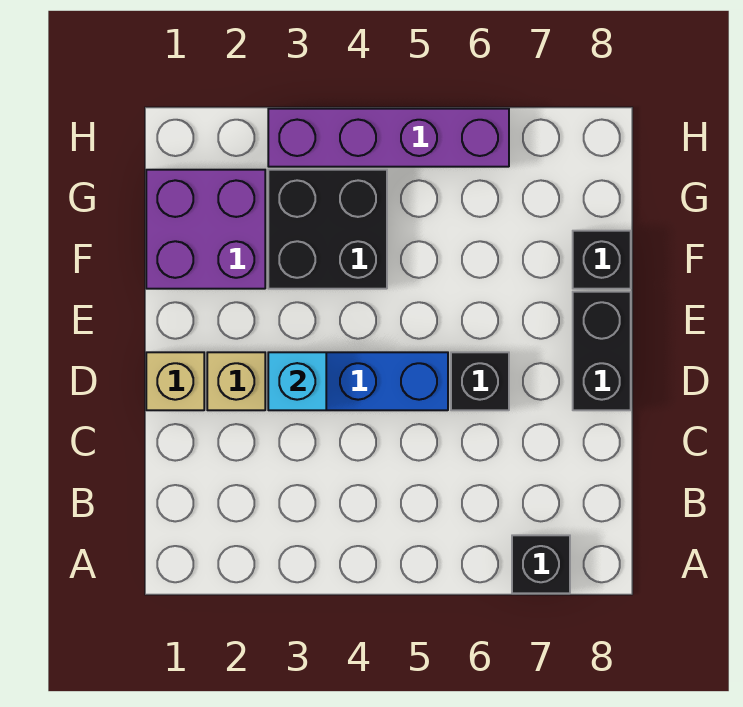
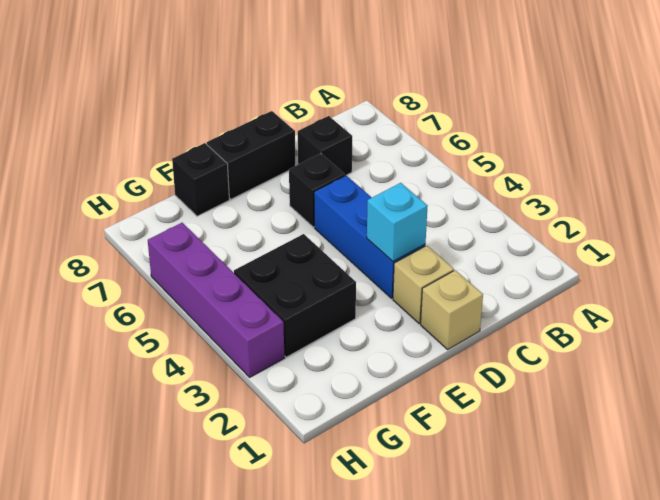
black brick A7 level 1 -> black brick C7 level 1
purple brick F1:G2 level 1 -> none

